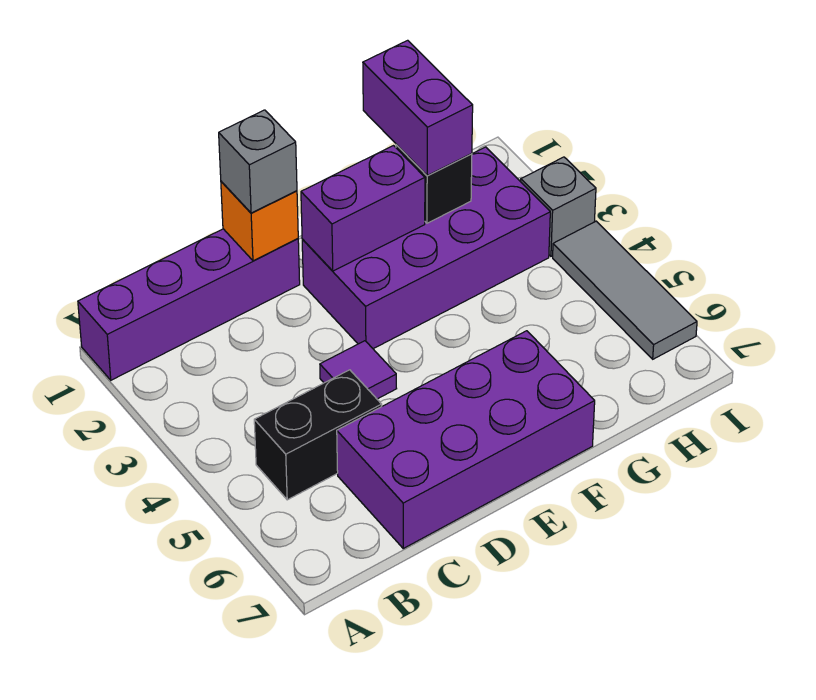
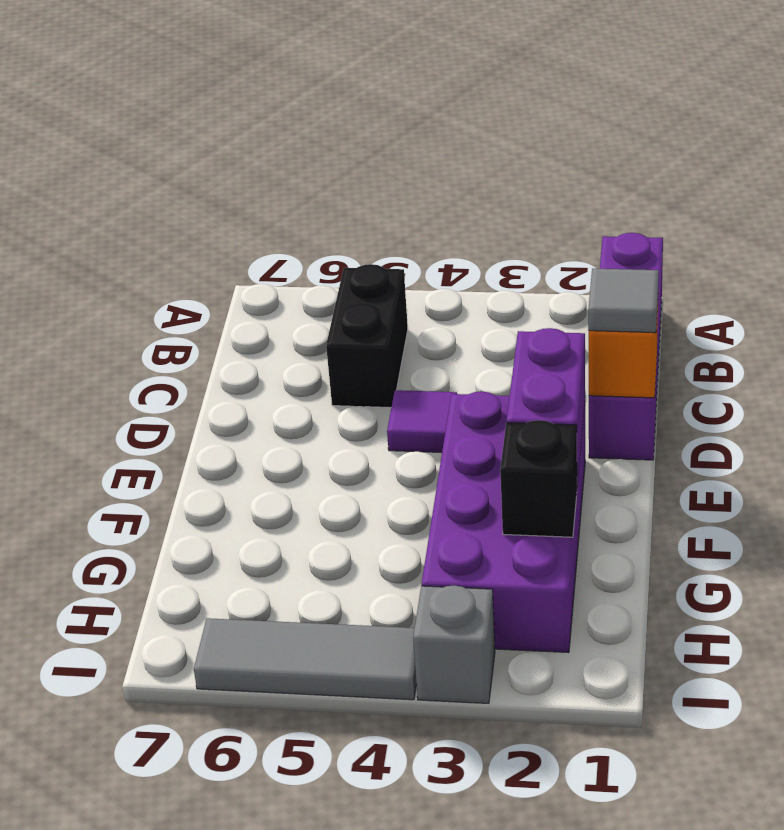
purple brick C6:F7 level 1 -> none
grey brick D1 level 3 -> grey tile D1 level 3
purple brick G1:G2 level 3 -> none

